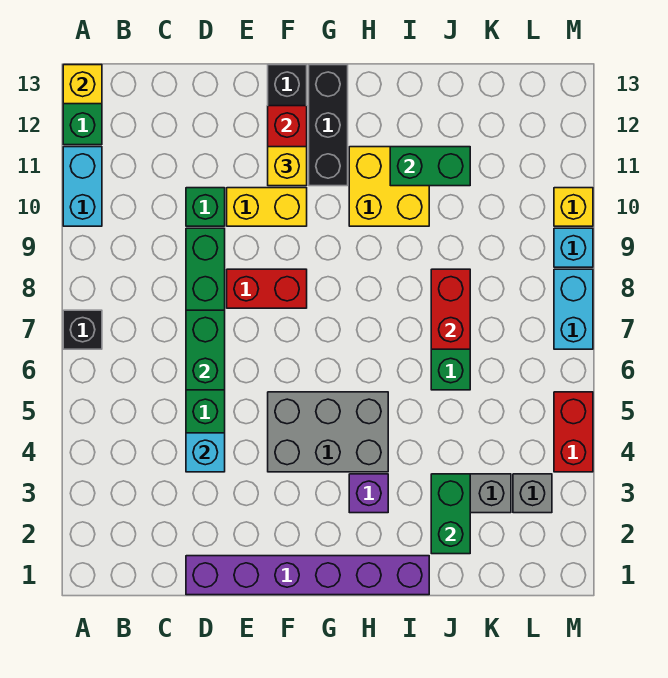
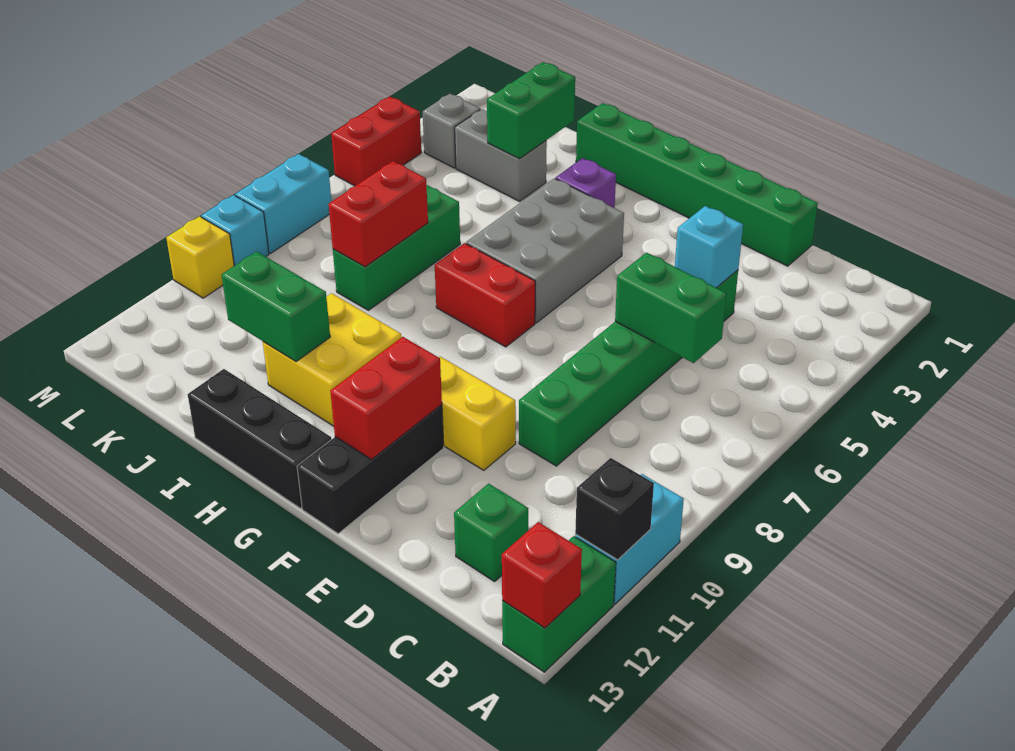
black brick A7 level 1 -> black brick A11 level 2
yellow brick A13 level 2 -> red brick A13 level 2
purple brick D1:I1 level 1 -> green brick D1:I1 level 1
green brick D6:D7 level 2 -> green brick C6:D6 level 2
green brick D10 level 1 -> green brick C12 level 1
red brick E8:F8 level 1 -> red brick G7:H7 level 1
grey brick F4:H5 level 1 -> grey brick G4:H6 level 1
yellow brick F11 level 3 -> none
black brick G11:G13 level 1 -> black brick G13:I13 level 1

